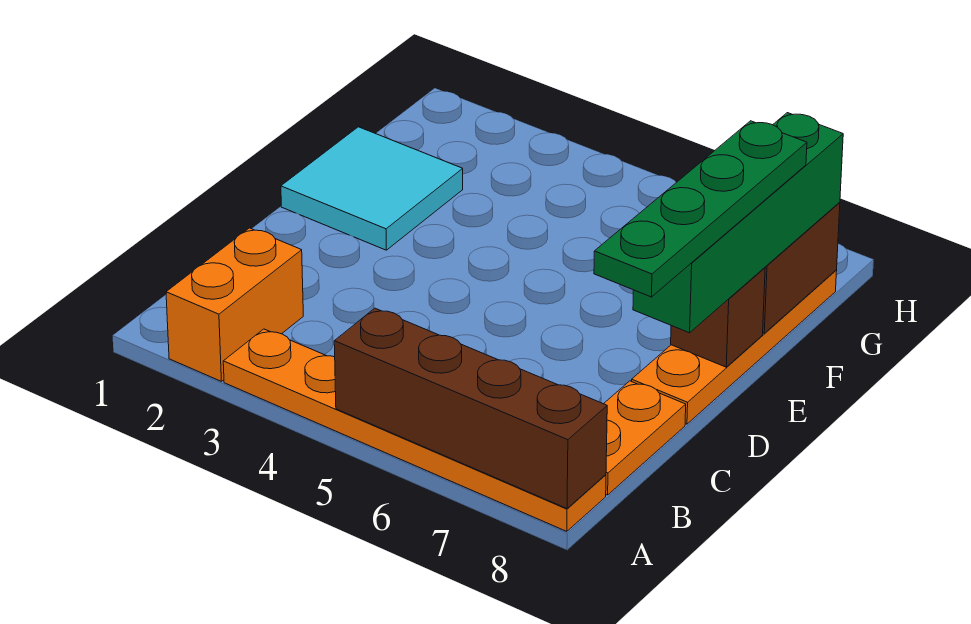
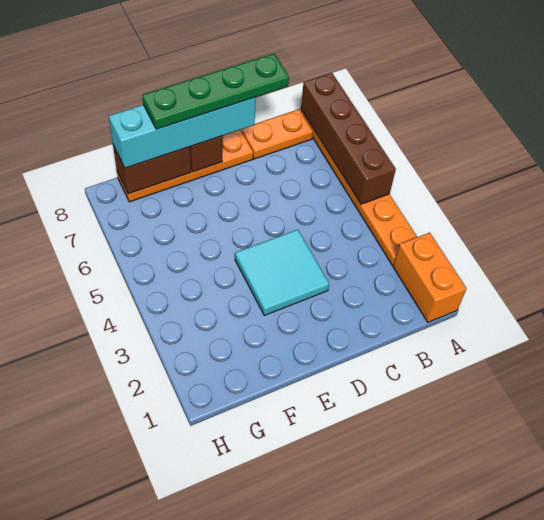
orange brick A2:B2 level 1 -> orange brick A1:A2 level 1
green brick D8:G8 level 3 -> cyan brick D8:G8 level 3
cyan tile E1:F2 level 1 -> cyan tile D3:E4 level 1

